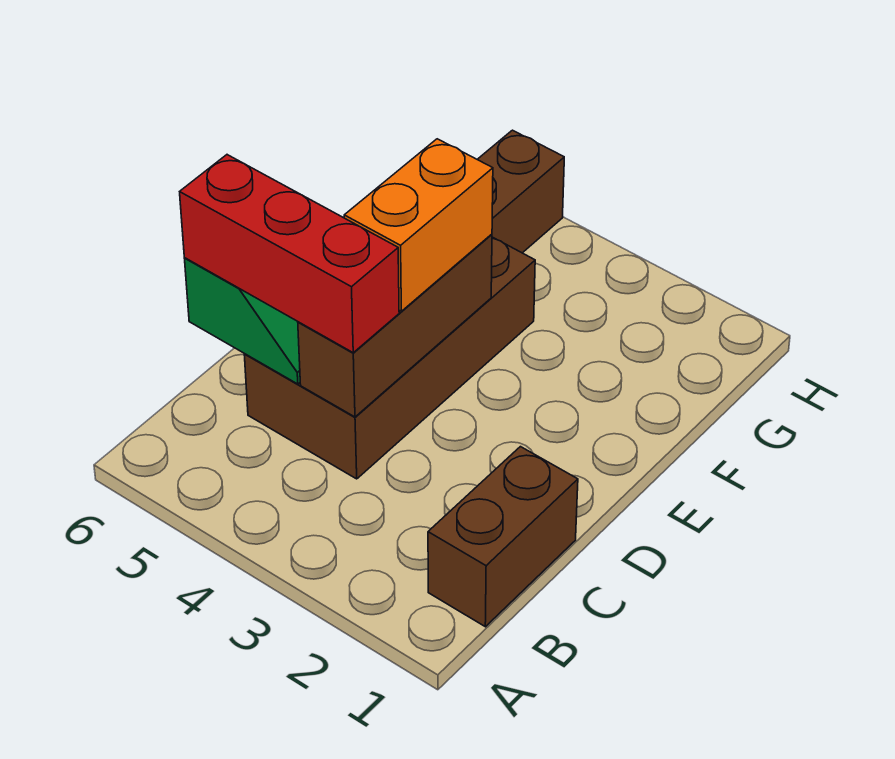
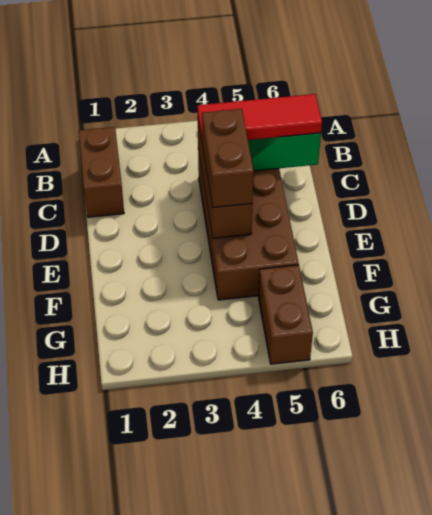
red brick C4:C6 level 3 -> red tile C4:C6 level 3
orange brick D4:E4 level 3 -> brown brick D4:E4 level 3

